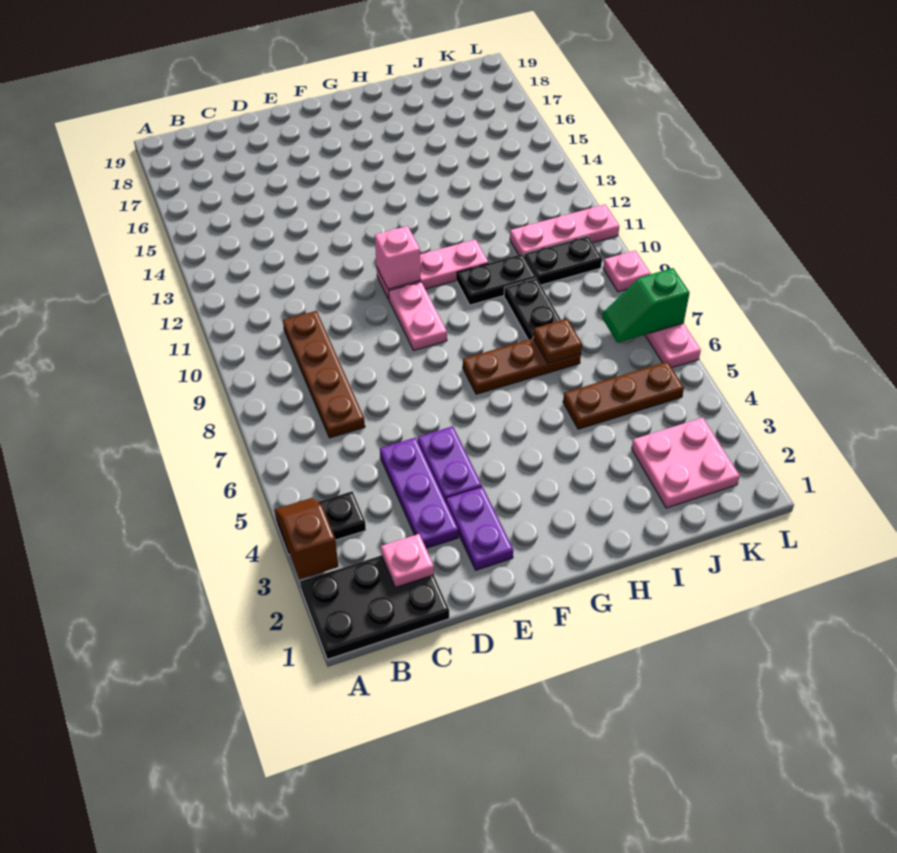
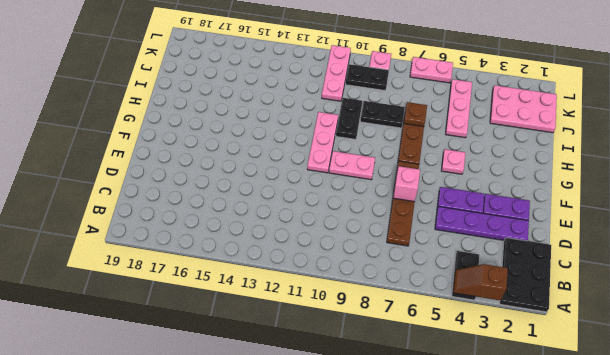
pink plate C2 level 2 -> pink plate G5 level 1
brown plate C7:C10 level 1 -> brown plate C7:F7 level 1
purple plate D3:D5 level 1 -> purple plate D2:D5 level 1
pink brick F11 level 2 -> pink brick E7 level 2
brown plate I5:K5 level 1 -> pink plate I5:K5 level 1
pink plate J2:K3 level 1 -> pink plate J1:K3 level 1
black plate J10:K10 level 1 -> black plate K9:K10 level 1
green slope K7:L7 level 2 top L -> none

